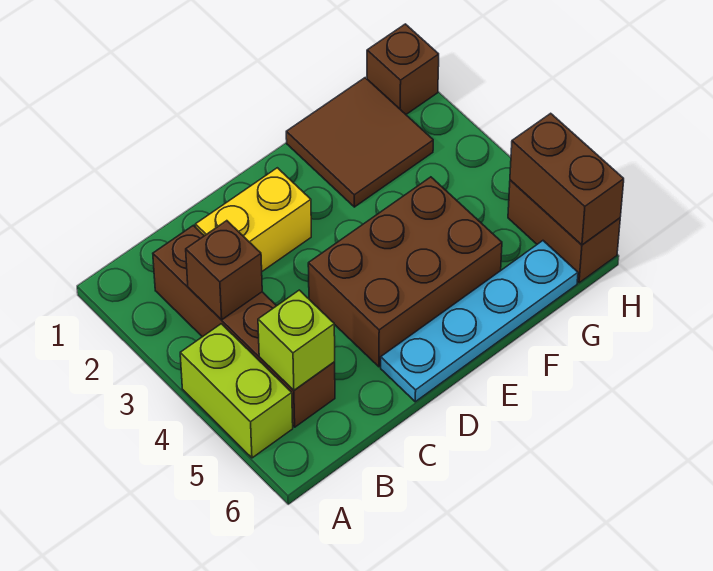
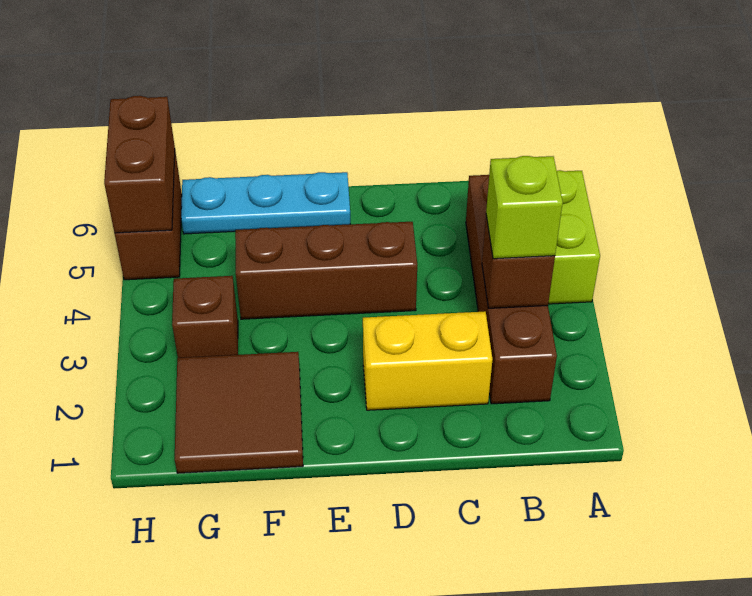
lime brick B5 level 2 -> lime brick B3 level 3
brown brick D4:F5 level 1 -> brown brick D4:F4 level 1
cyan plate D6:G6 level 1 -> cyan plate E6:G6 level 1
brown brick H1 level 1 -> brown brick G3 level 1

